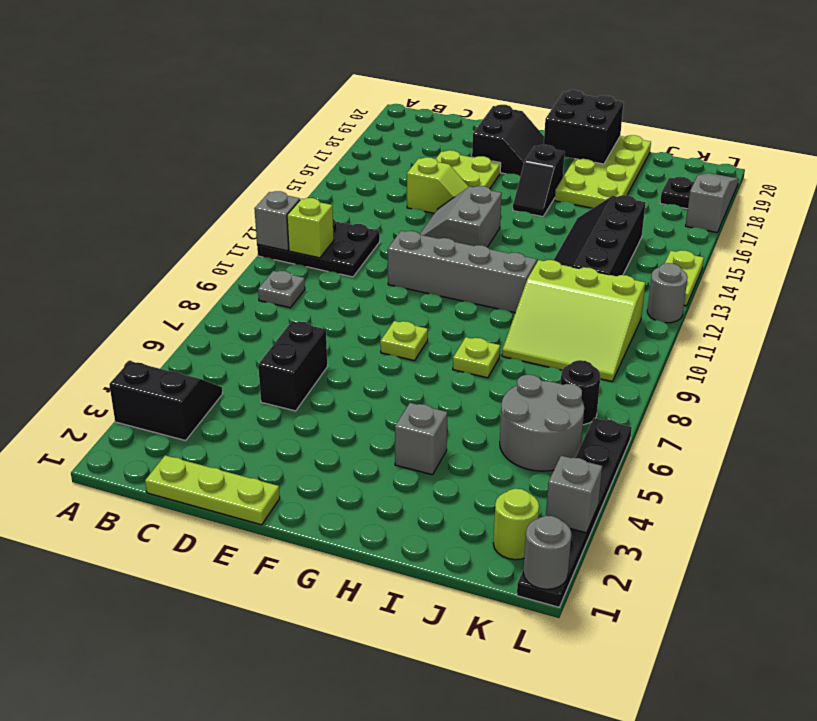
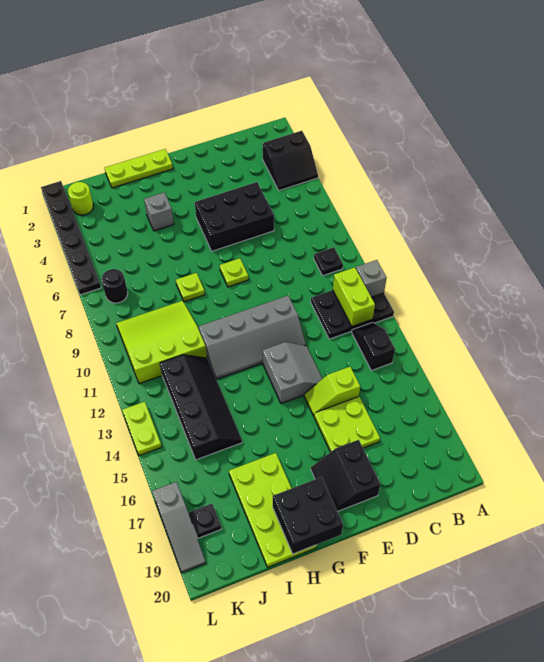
grey plate B9 level 1 -> black plate B9 level 1
lime brick B11 level 2 -> lime brick B11:B12 level 2
lime plate C1:E1 level 1 -> lime plate G1:I1 level 1
black brick D5:D6 level 1 -> black brick D5:F6 level 1
black slope G16:G17 level 1 top 17 -> black slope B13:B14 level 1 top 14
grey round brick J5:K6 level 1 -> none
grey round brick L1 level 2 -> none
grey brick L3 level 2 -> none
grey round brick L12 level 1 -> none

